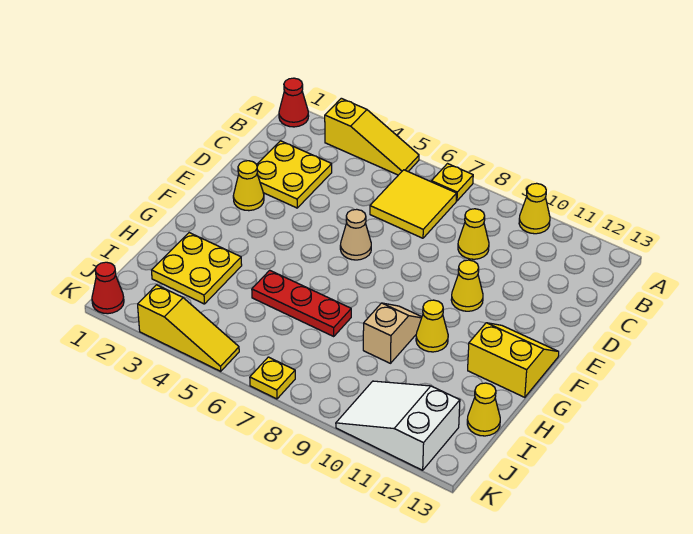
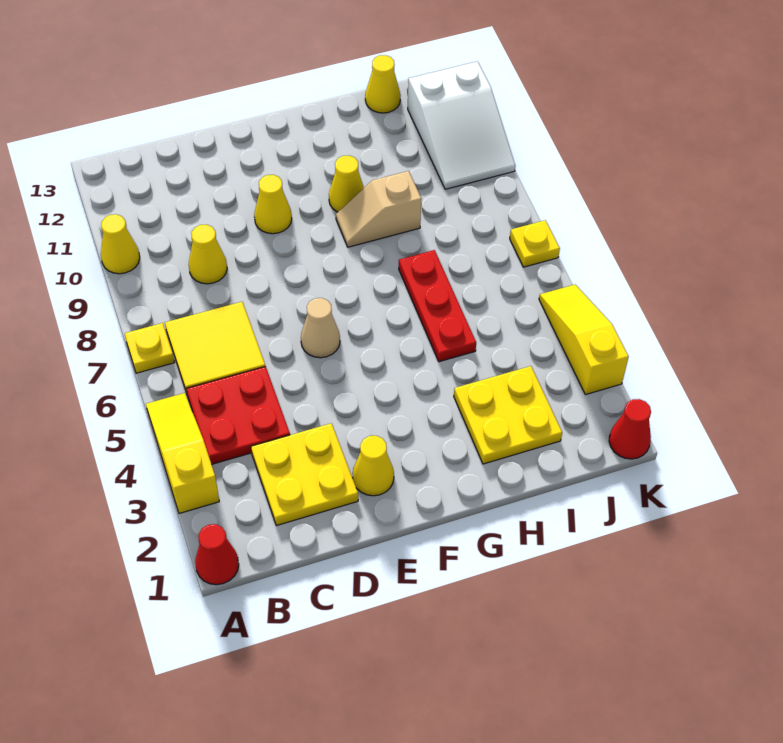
none -> red plate B4:C5 level 1
yellow slope F12:G13 level 1 top G -> none

